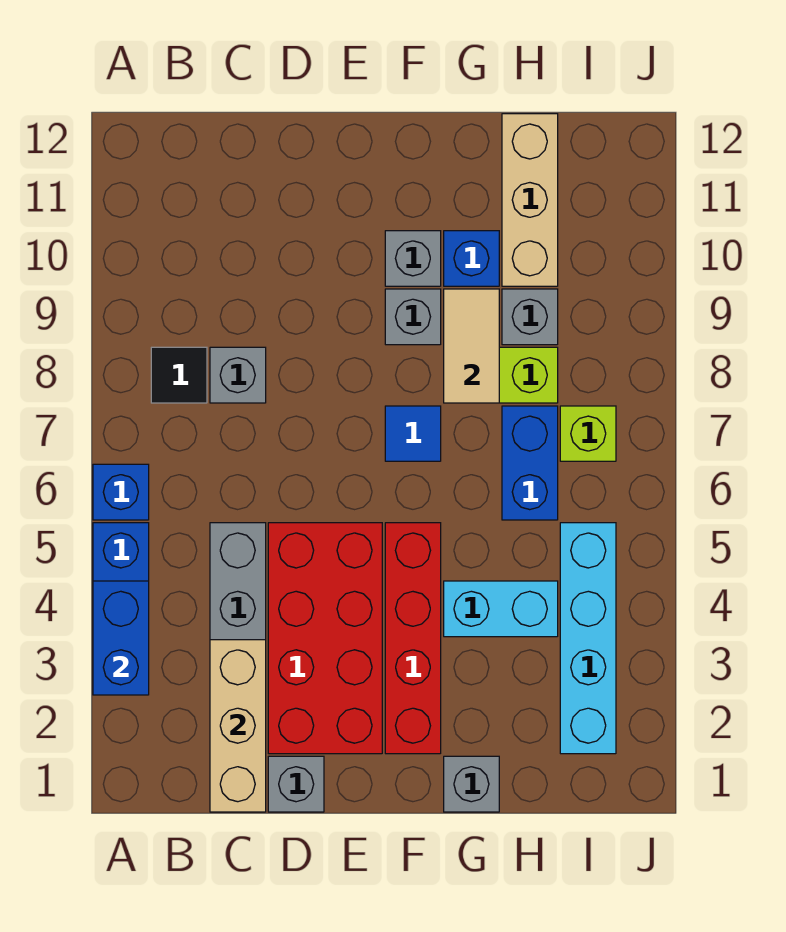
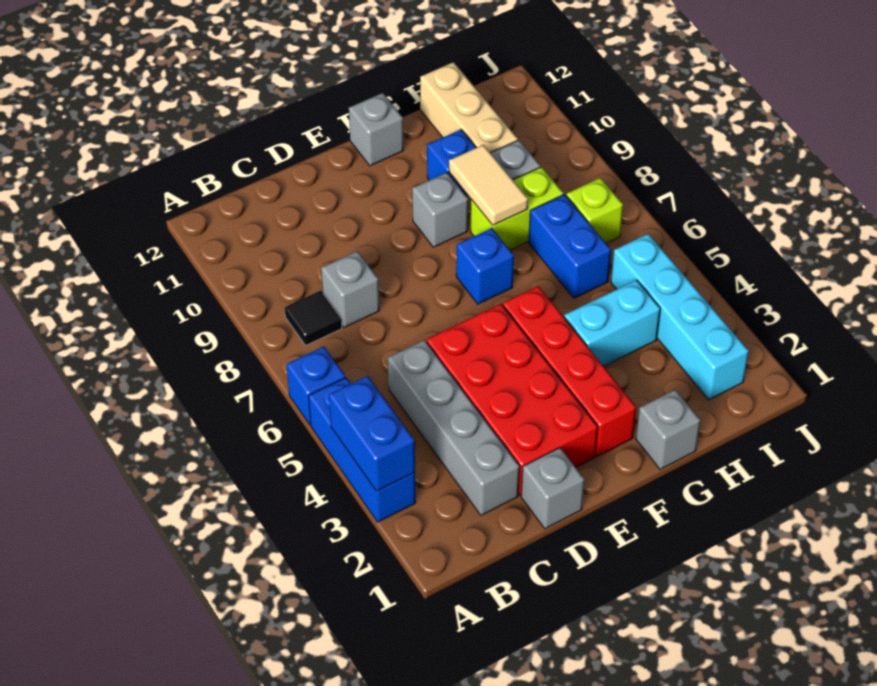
tan brick C1:C3 level 2 -> none
blue tile F7 level 1 -> blue brick F7 level 1
grey brick F10 level 1 -> grey brick F12 level 1

